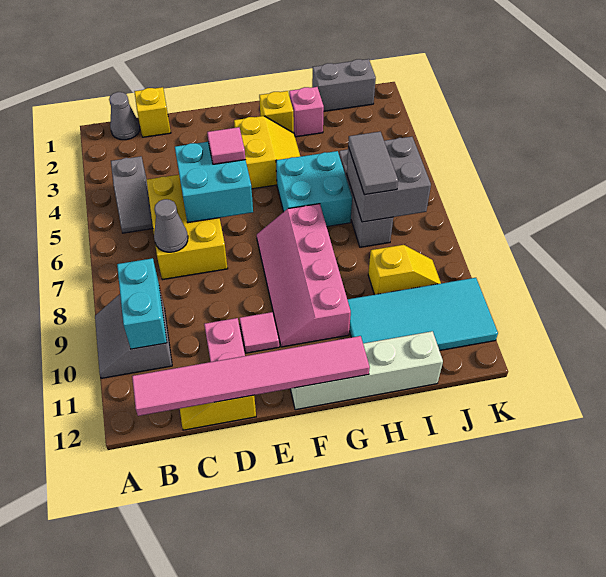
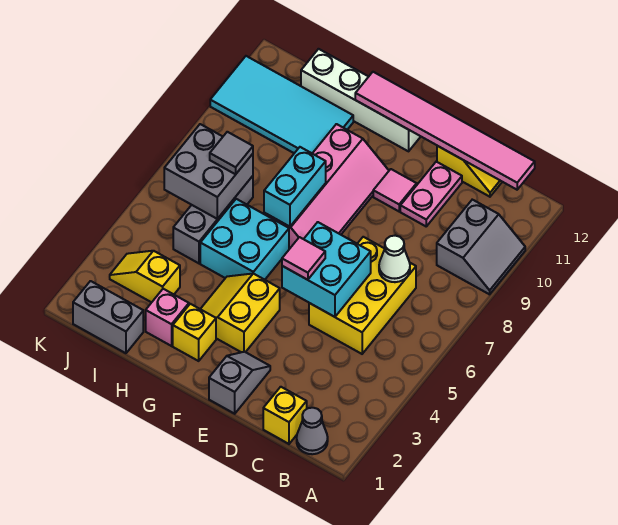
grey slope B4:B5 level 1 top 4 -> grey slope E1:E2 level 1 top 1
cyan brick B9:B10 level 2 -> cyan brick G7:G8 level 2
grey cone C7 level 2 -> white cone C7 level 2
grey tile I6:I7 level 3 -> grey tile I7 level 3
yellow slope I9:J9 level 1 top I -> yellow slope I3:J3 level 1 top I

